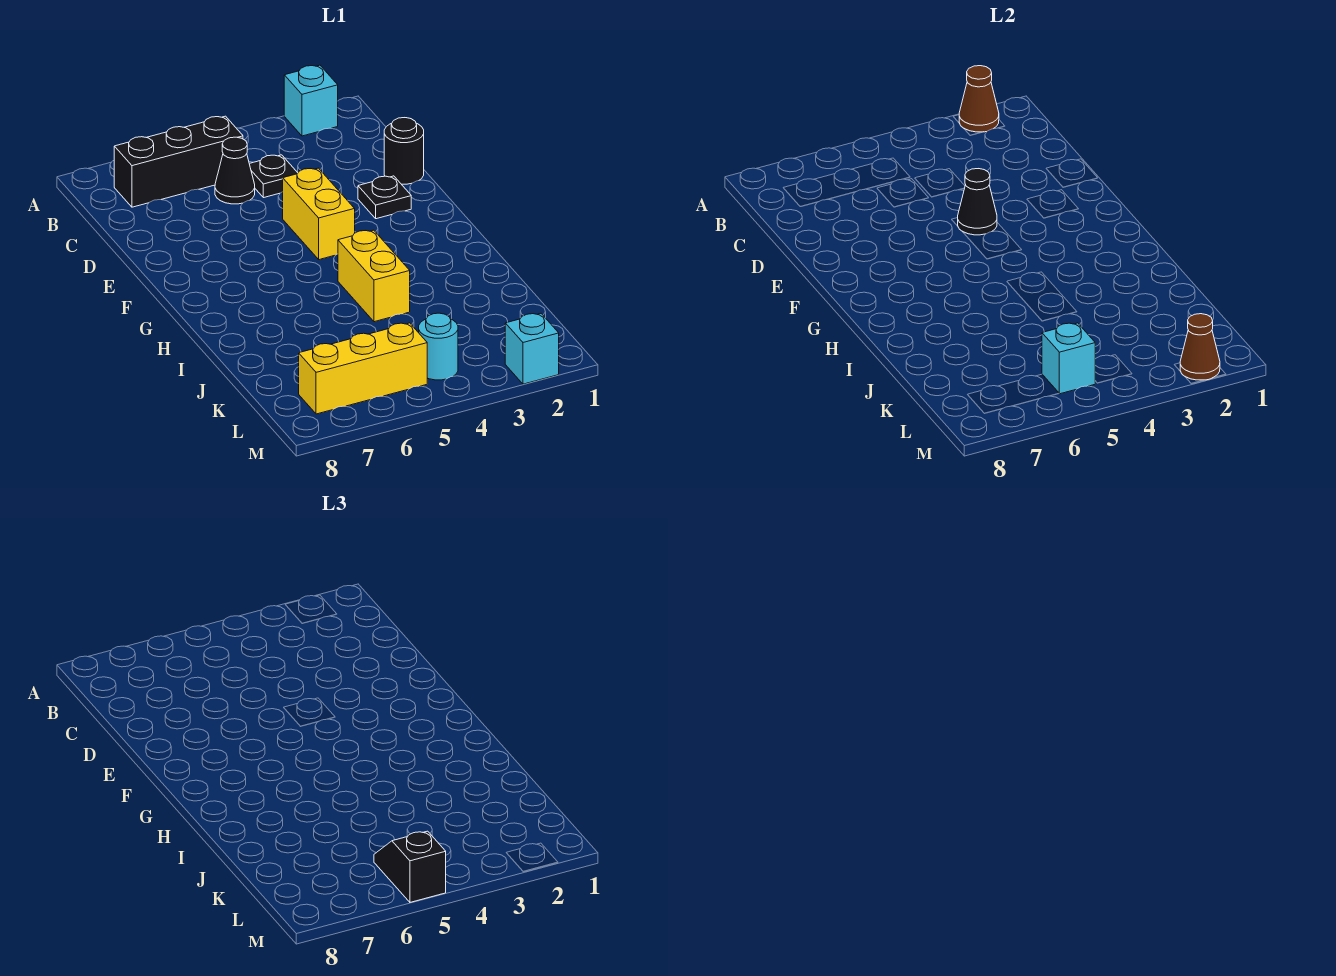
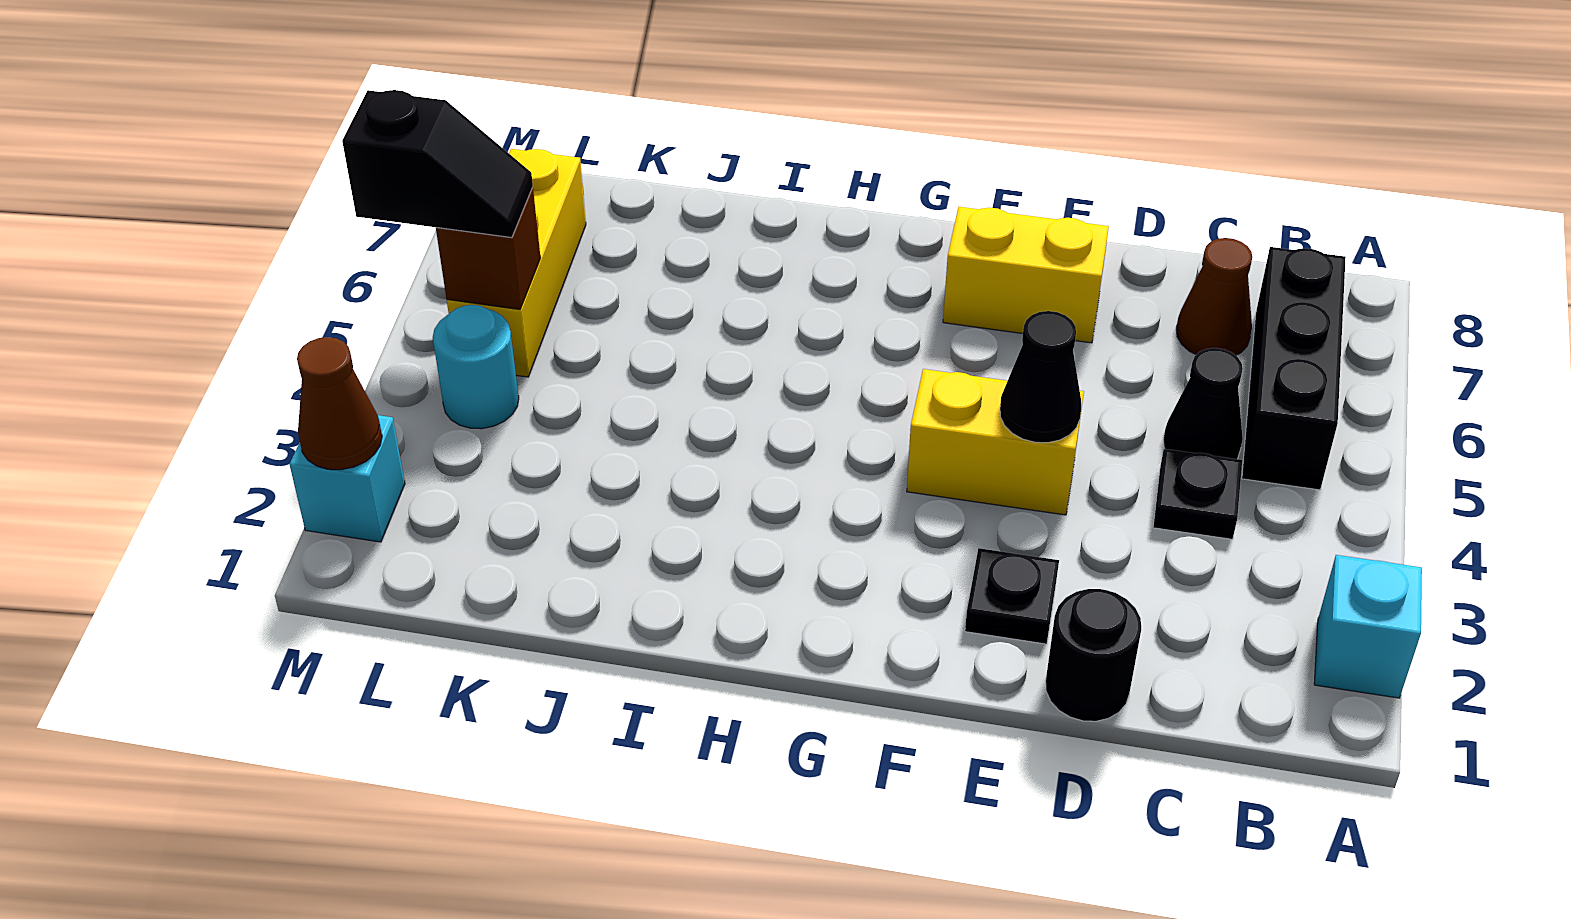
brown cone A2 level 2 -> brown cone C7 level 1
yellow brick H4:I4 level 1 -> yellow brick E7:F7 level 1
cyan brick L5 level 2 -> brown brick L5 level 2

